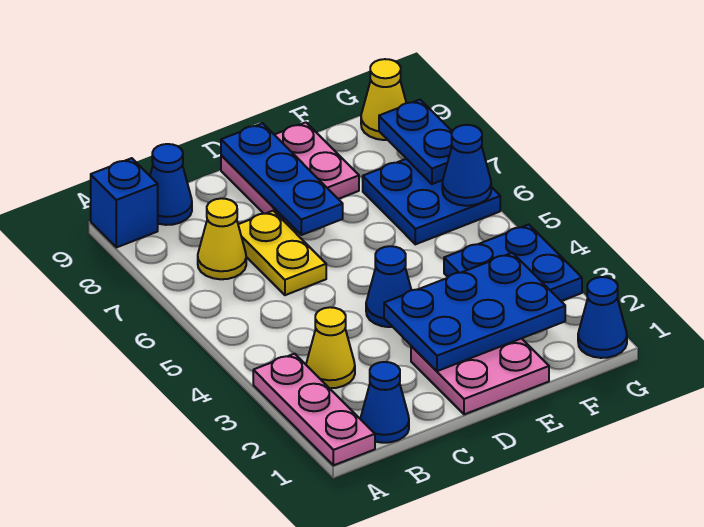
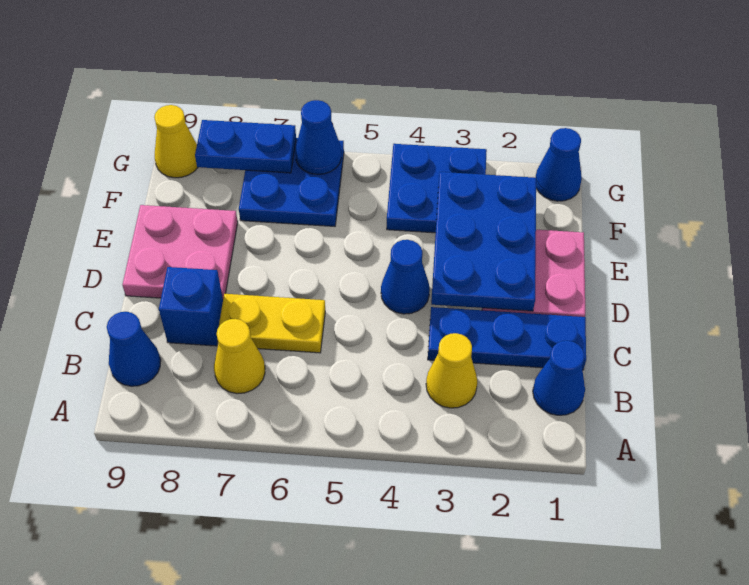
pink plate A1:A3 level 1 -> none
blue brick A9 level 1 -> blue brick C8 level 1
blue plate D7:D9 level 2 -> blue plate C1:C3 level 1

